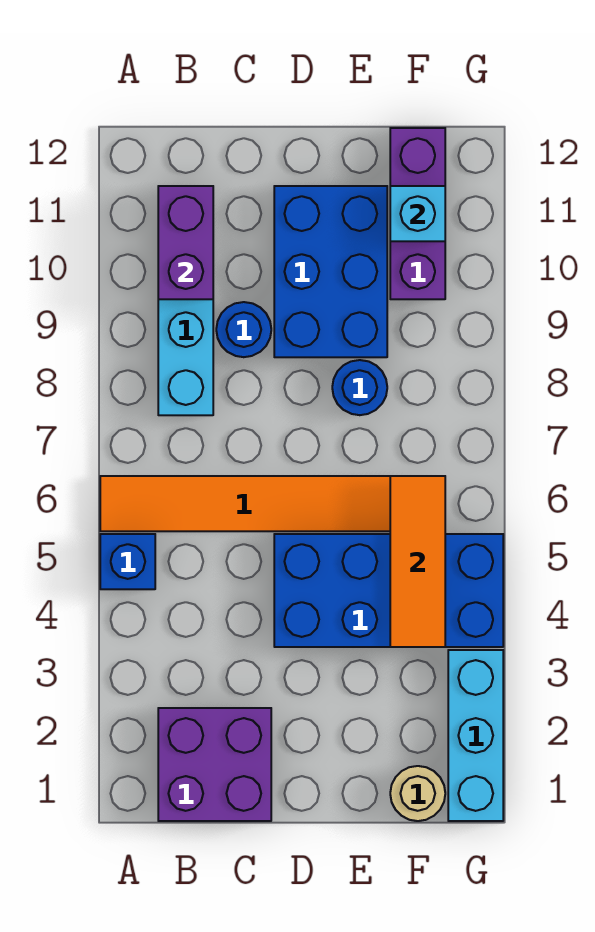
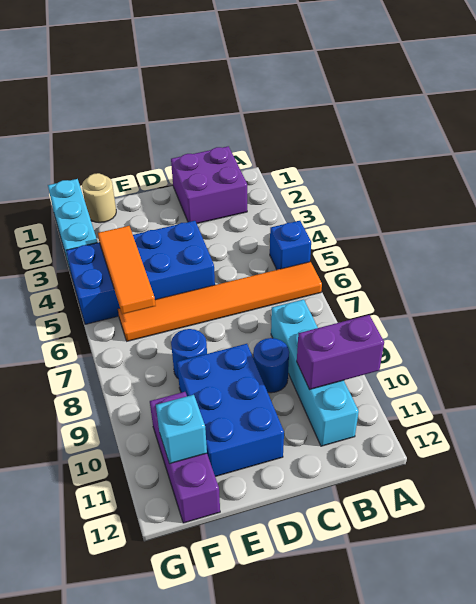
purple brick B10:B11 level 2 -> purple brick A10:B10 level 2

